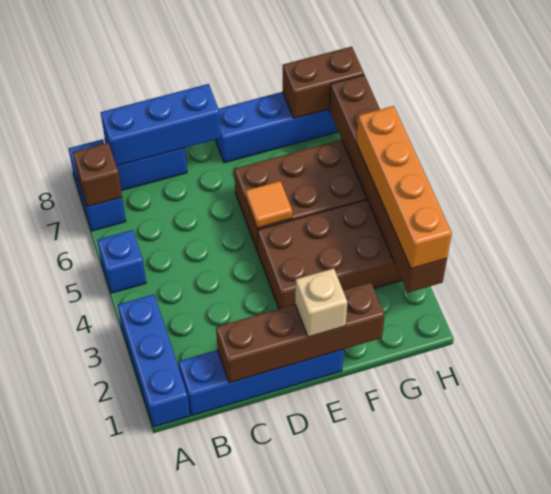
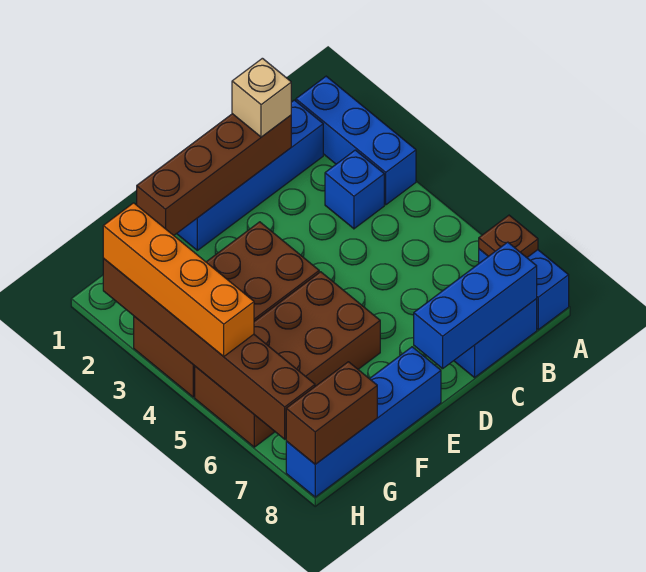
blue brick A5 level 1 -> blue brick B3 level 1
brown brick A7 level 2 -> brown plate A7 level 2
tan brick E1 level 3 -> tan brick C1 level 3
orange tile E5 level 2 -> none

